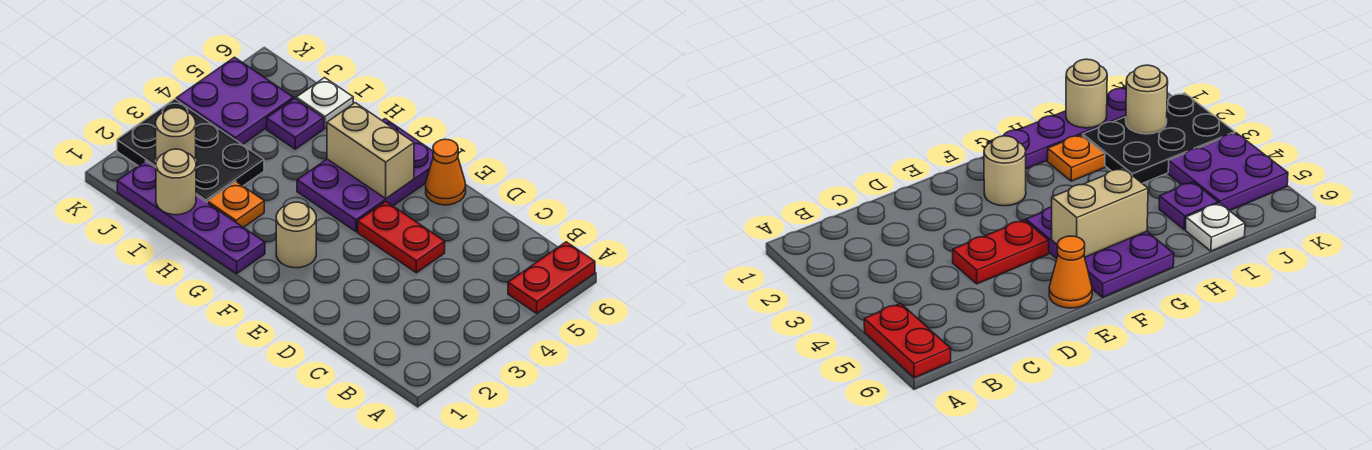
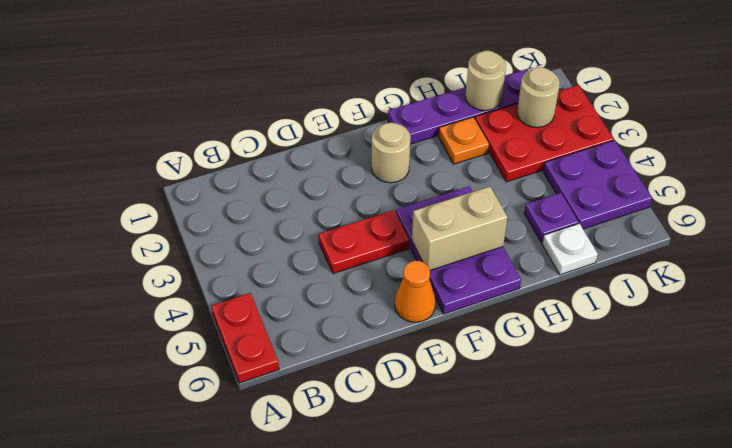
black plate I2:K3 level 1 -> red plate I2:K3 level 1

